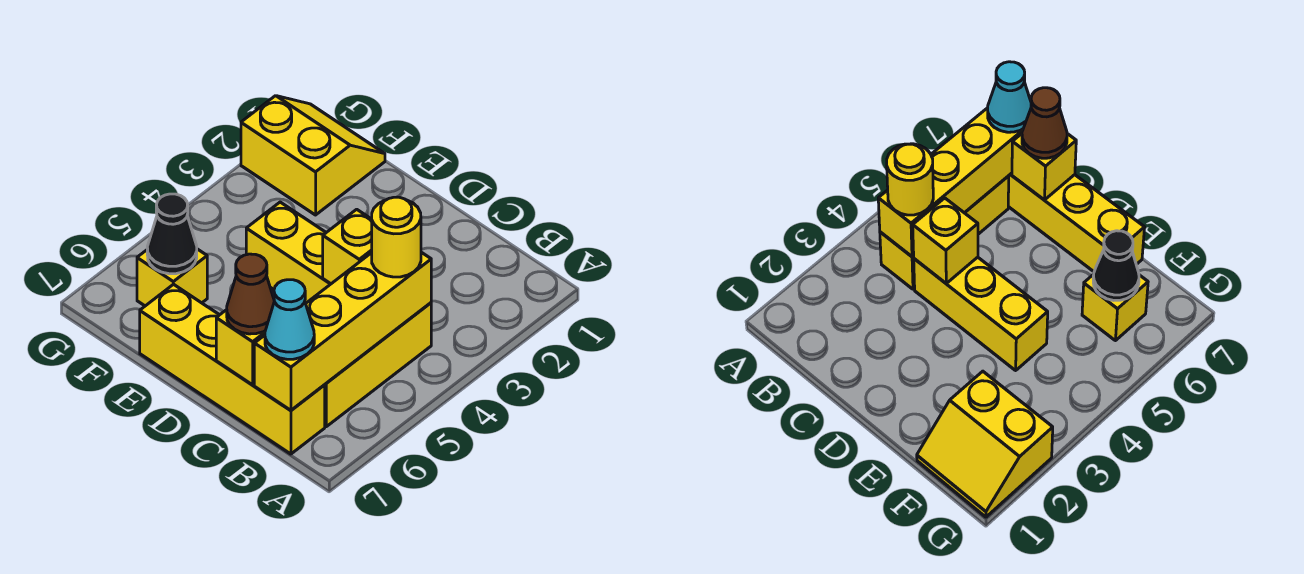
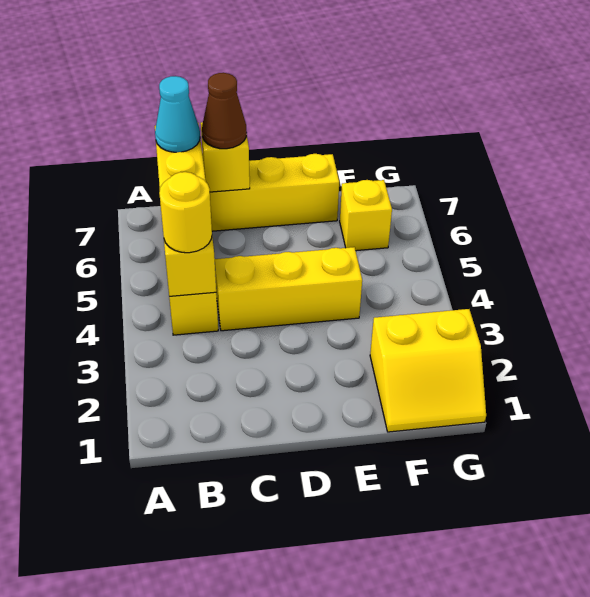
yellow brick C4 level 2 -> none
black cone F6 level 2 -> none

